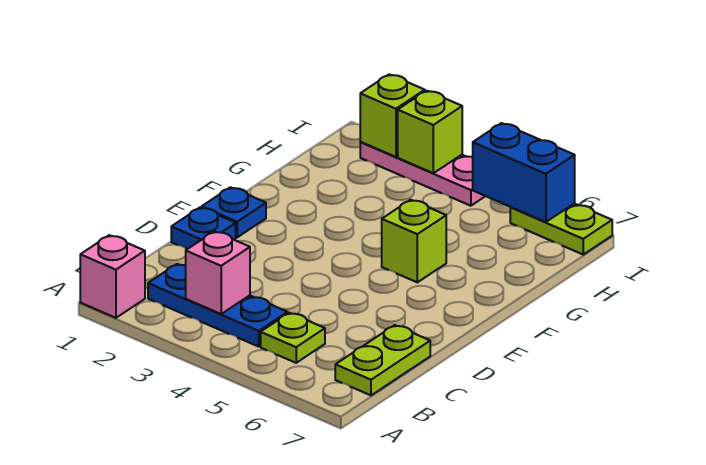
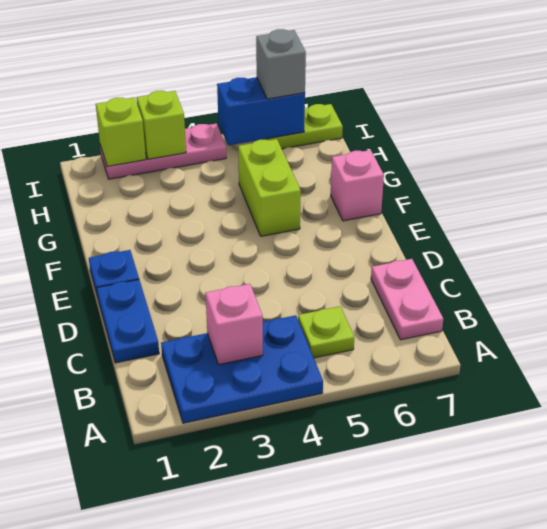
pink brick A1 level 1 -> pink brick F7 level 1
blue plate B2:B4 level 1 -> blue plate A2:B4 level 1
lime plate B7:C7 level 1 -> pink plate B7:C7 level 1
blue plate D1 level 1 -> blue plate C1:D1 level 1
lime brick F5 level 1 -> lime brick F5:G5 level 1
none -> grey brick I6 level 3

